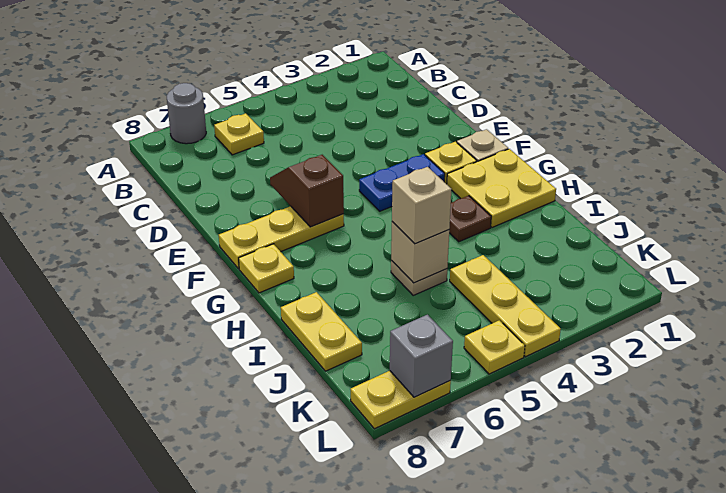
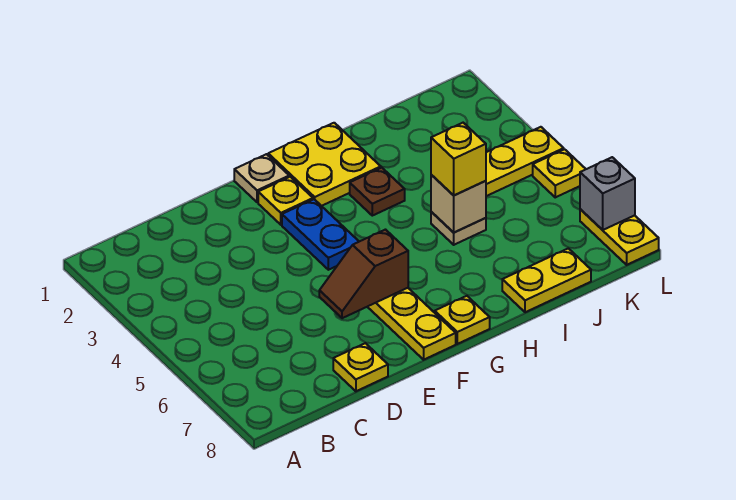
grey round brick A7 level 1 -> none
yellow plate B6 level 1 -> yellow plate D8 level 1
tan brick I5 level 3 -> yellow brick I5 level 3

